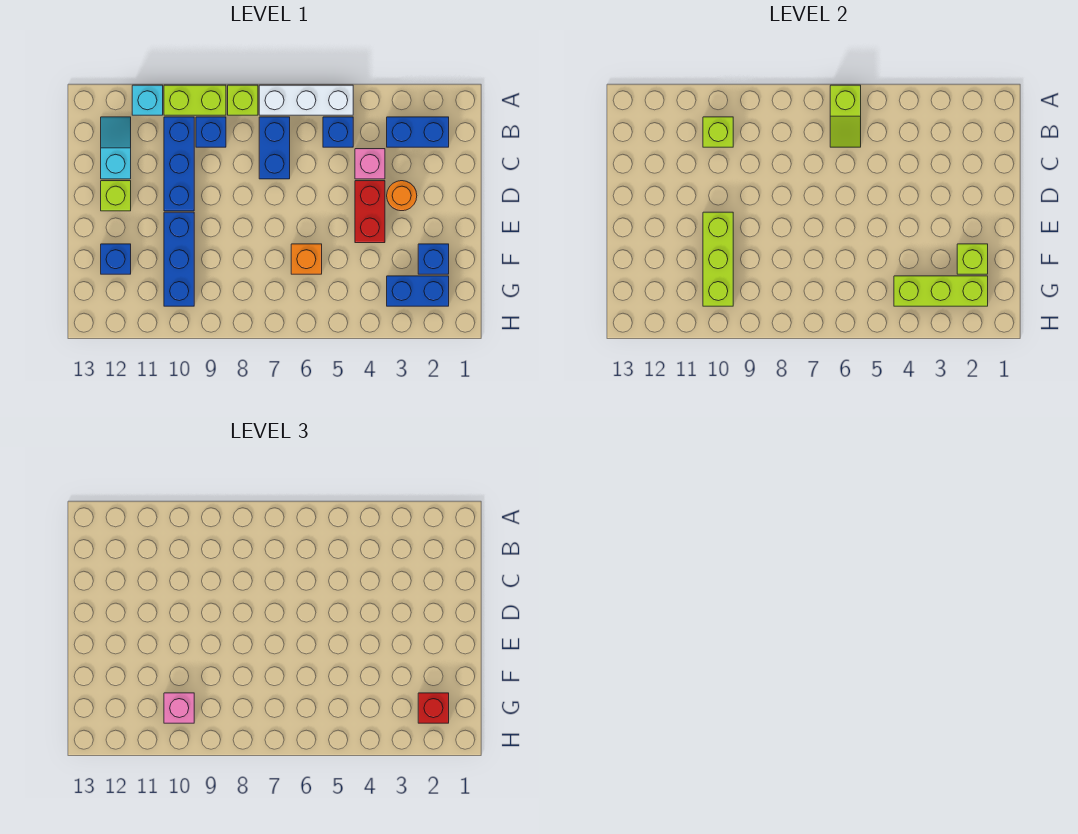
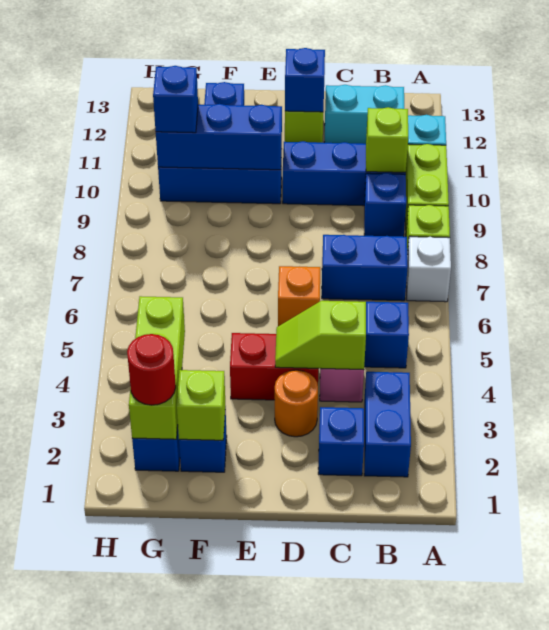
white brick A5:A7 level 1 -> white brick A7 level 1
lime slope A6:B6 level 2 top A -> lime slope C4:D4 level 2 top C
cyan slope B12:C12 level 1 top C -> cyan brick B12:C12 level 1
none -> blue brick C2 level 1
none -> blue brick D12 level 2
lime brick E10:G10 level 2 -> blue brick E10:G10 level 2
orange brick F6 level 1 -> orange brick D6 level 1
red brick G2 level 3 -> red round brick G2 level 3
pink brick G10 level 3 -> blue brick G10 level 3

